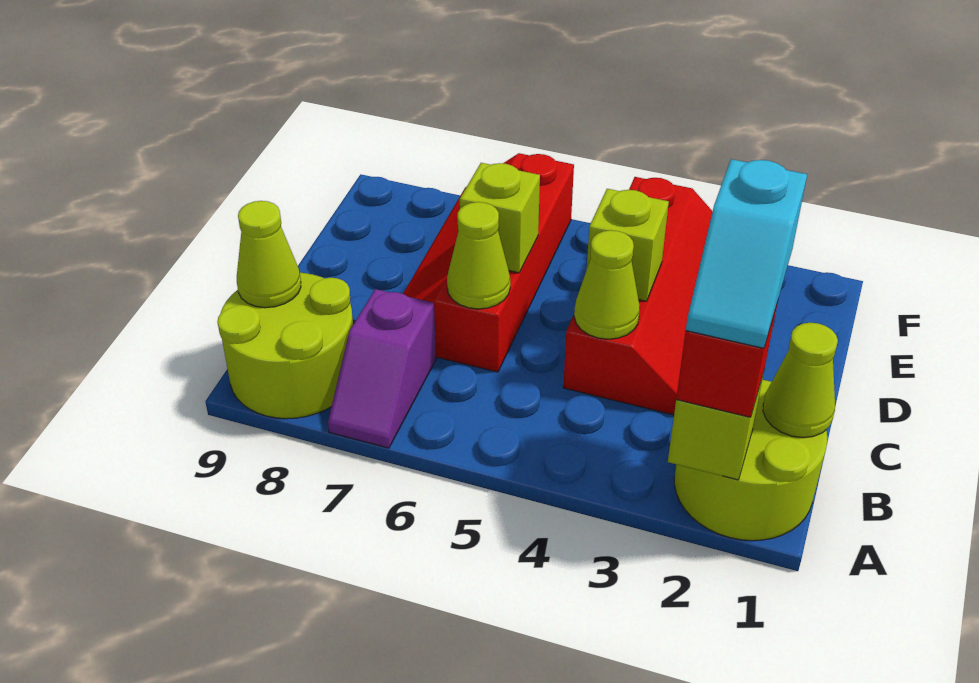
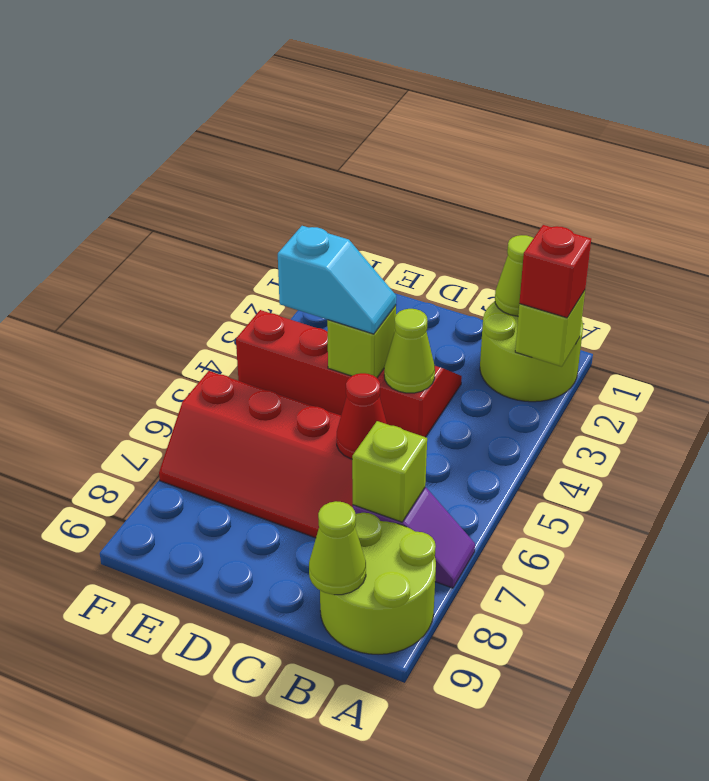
cyan slope A2:B2 level 4 top B -> cyan slope D4:E4 level 3 top E
lime cone C6 level 2 -> red cone C6 level 2
lime brick D6 level 2 -> lime brick B7 level 2

